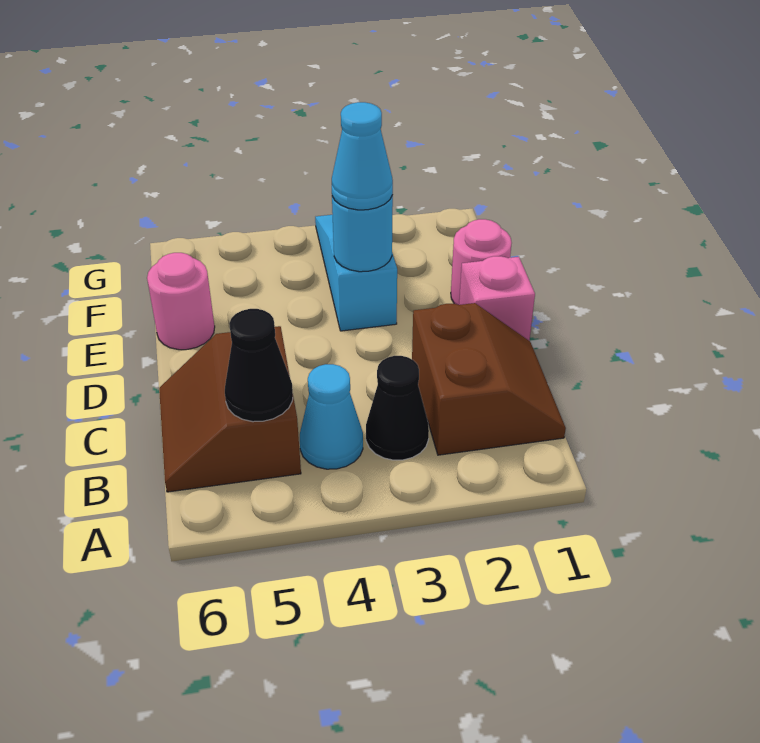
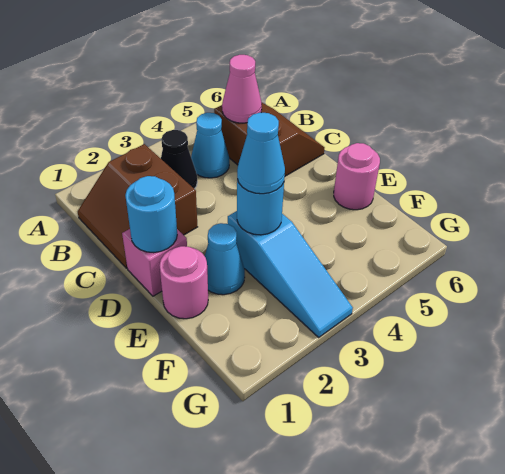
black cone B5 level 2 -> pink cone B5 level 2
none -> cyan round brick D1 level 2
none -> cyan cone E2 level 1

